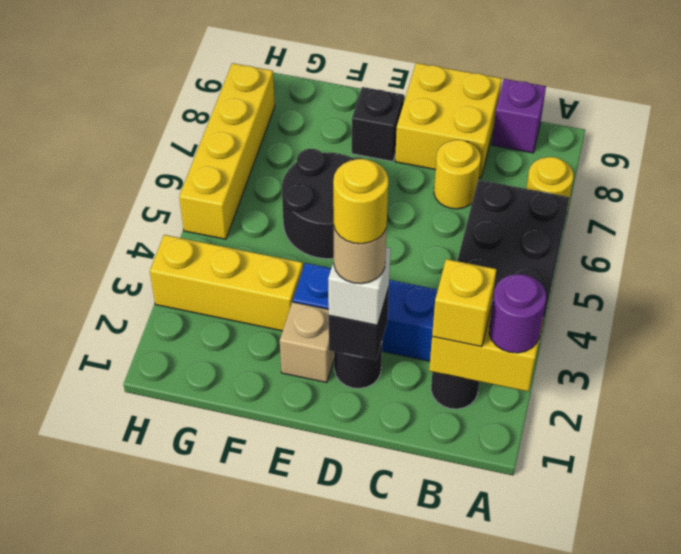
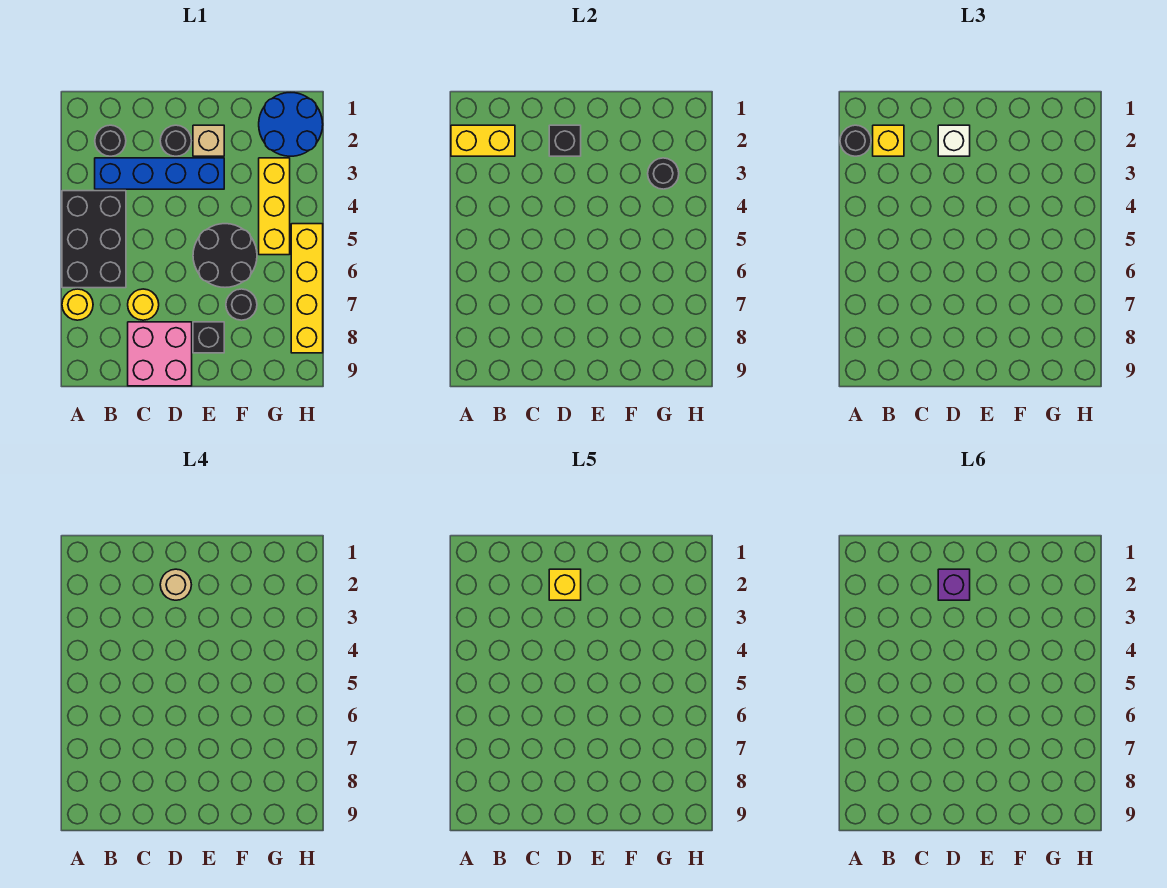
purple round brick A2 level 3 -> black round brick A2 level 3
purple brick B9 level 1 -> purple brick D2 level 6
yellow brick C8:D9 level 1 -> pink brick C8:D9 level 1
yellow round brick D2 level 5 -> yellow brick D2 level 5
yellow brick F3:H3 level 1 -> yellow brick G3:G5 level 1
none -> black round brick F7 level 1
none -> blue round brick G1:H2 level 1
none -> black round brick G3 level 2

